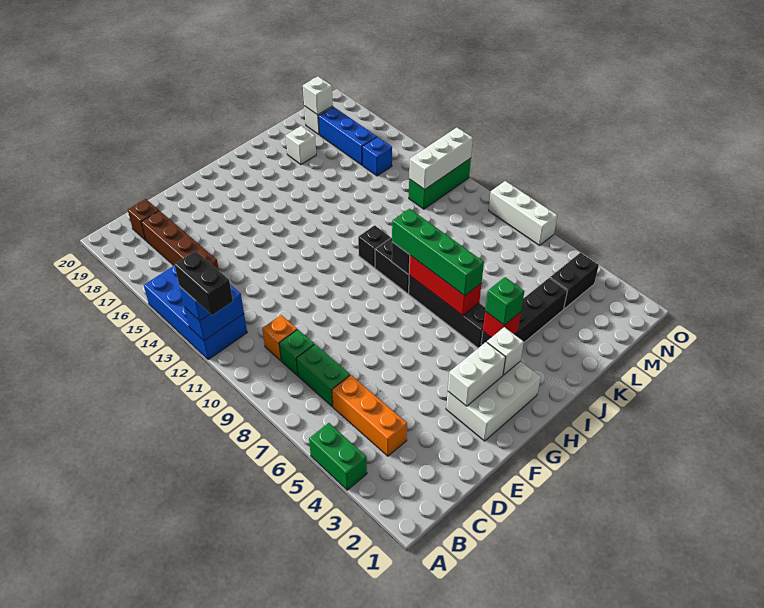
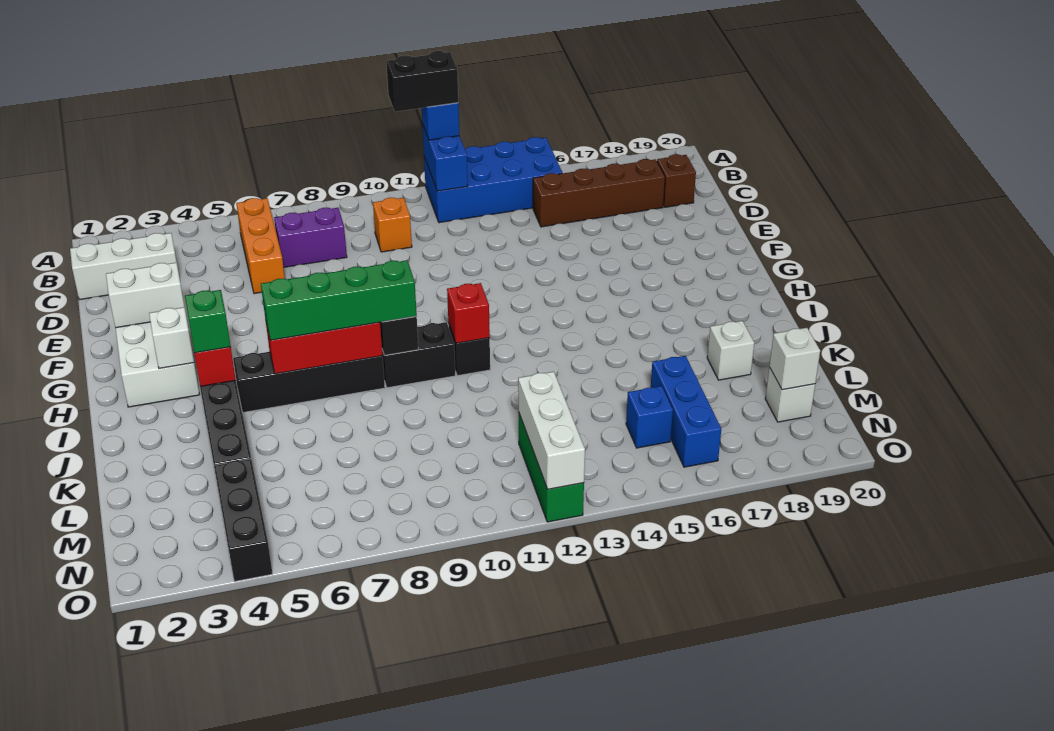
green brick A4:A5 level 1 -> none
orange brick C4:C6 level 1 -> orange brick B6:D6 level 1
green brick C7:C8 level 1 -> purple brick C7:C8 level 1
green brick C9 level 1 -> none
white brick F3:G3 level 2 -> white brick F2:F3 level 2
none -> red brick I11 level 2
black brick M4:N4 level 1 -> black brick M4:O4 level 1
blue brick M16:M18 level 1 -> blue brick L16:N16 level 1
white brick O7:O9 level 1 -> white brick C1:C3 level 1

